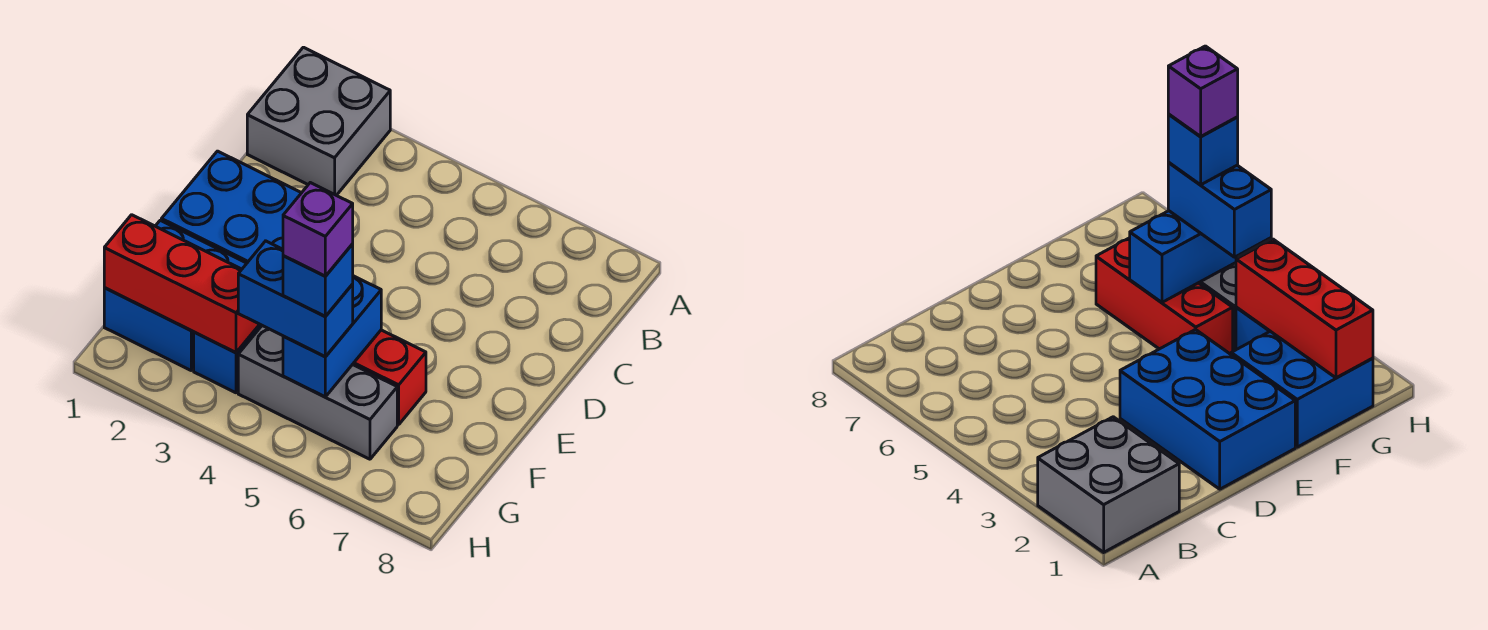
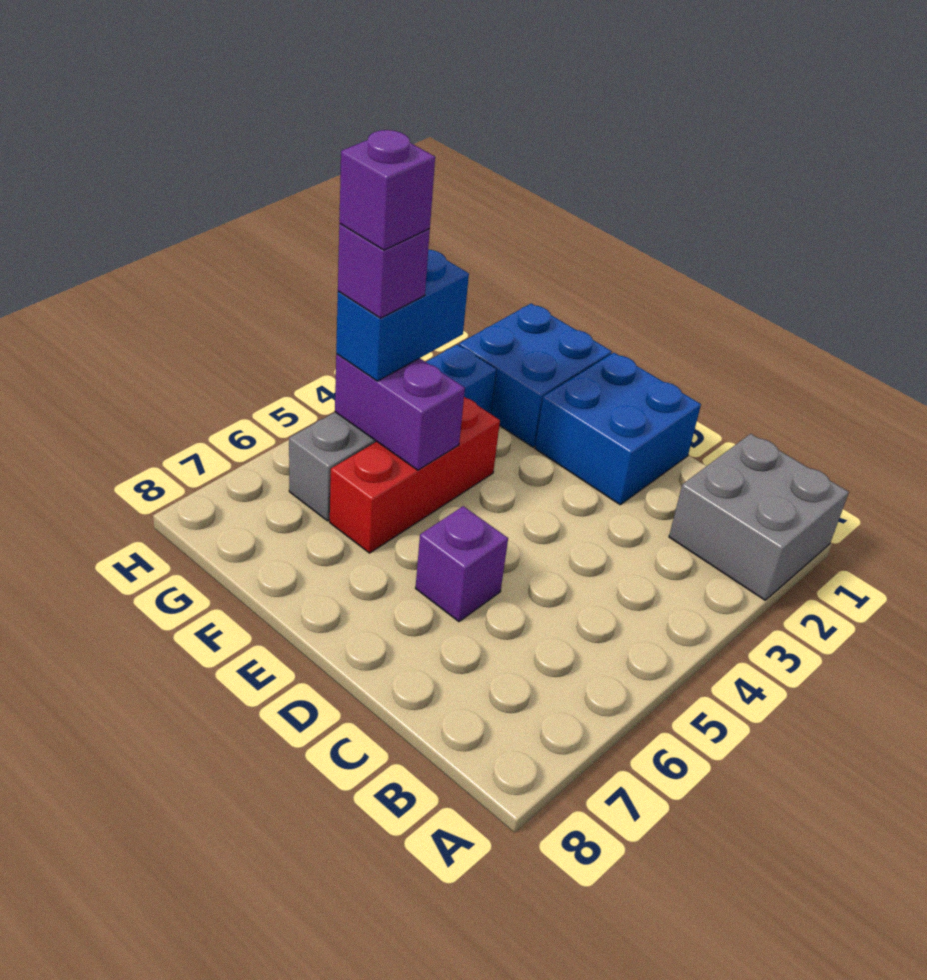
blue brick D1:E3 level 1 -> blue brick D1:E2 level 1
none -> purple brick D6 level 1
blue brick F5:G5 level 2 -> purple brick F5:G5 level 2
red brick G1:G3 level 2 -> none
blue brick G5 level 4 -> purple brick G5 level 4

